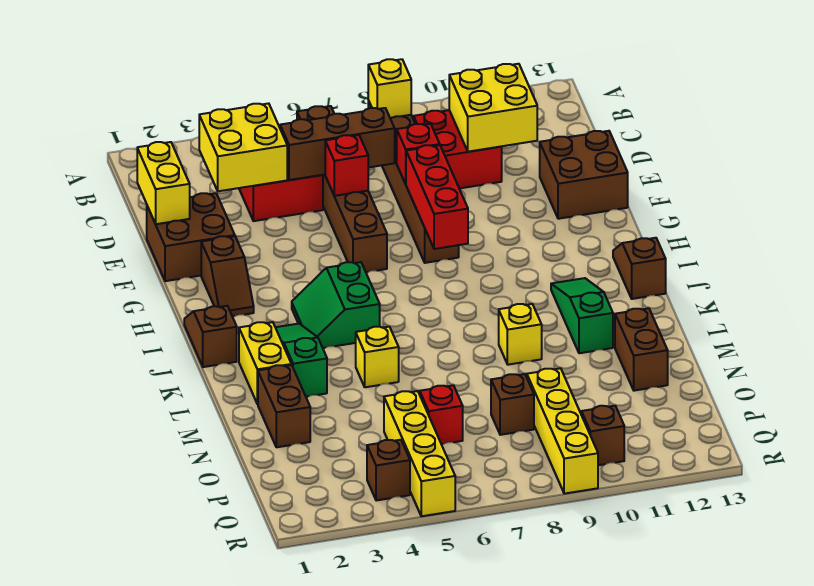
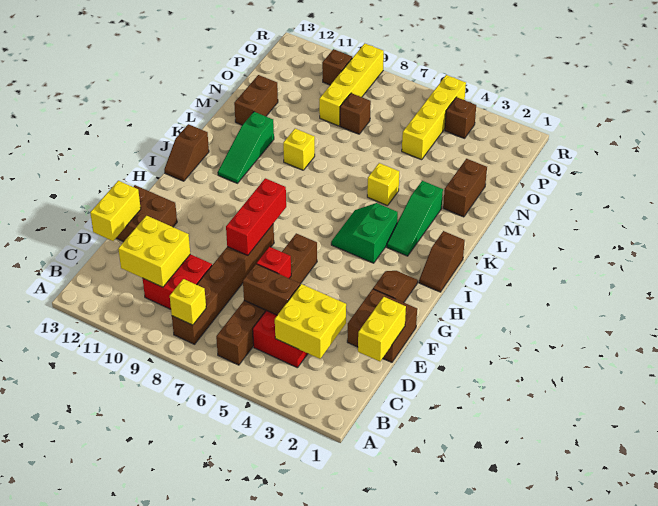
brown brick D5:D7 level 2 -> brown brick D5:D6 level 2
red brick E8 level 2 -> none
green slope I4:J5 level 1 top 5 -> green slope I4:J5 level 1 top 4
yellow brick K2:L2 level 1 -> yellow brick D13:E13 level 2
red brick O6 level 1 -> none

